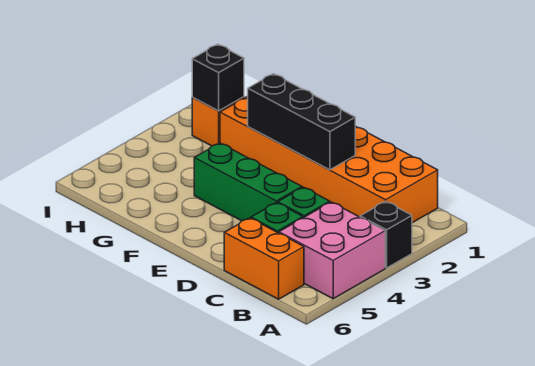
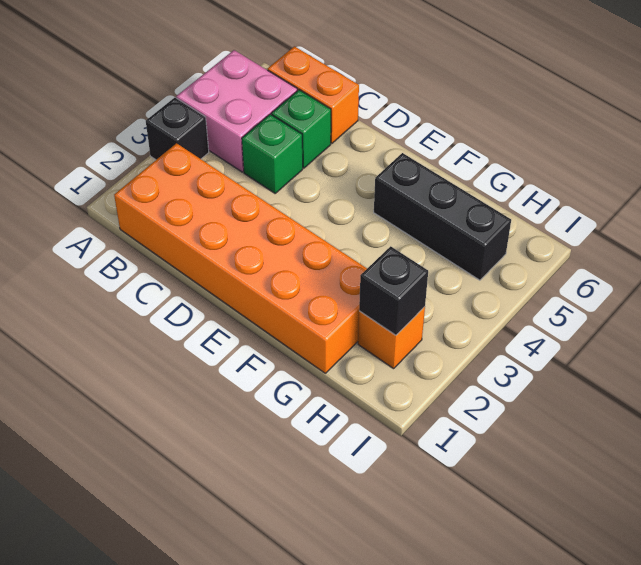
black brick D2:F2 level 2 -> black brick F5:H5 level 1
green brick D4:F4 level 1 -> none

